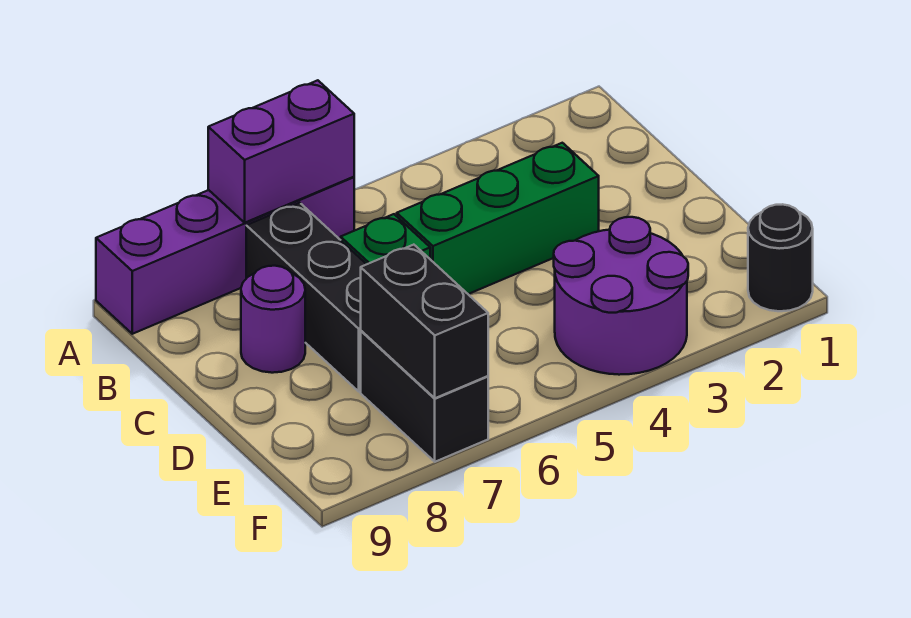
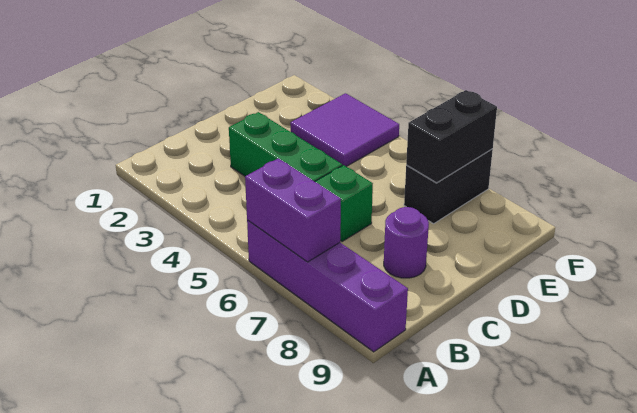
black brick B7:D7 level 1 -> none
purple round brick E3:F4 level 1 -> purple tile E3:F4 level 1
black round brick F1 level 1 -> none

